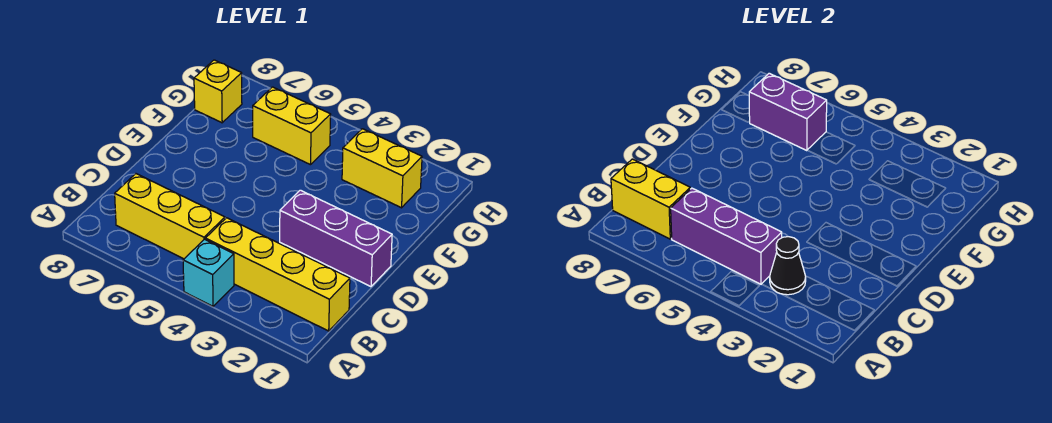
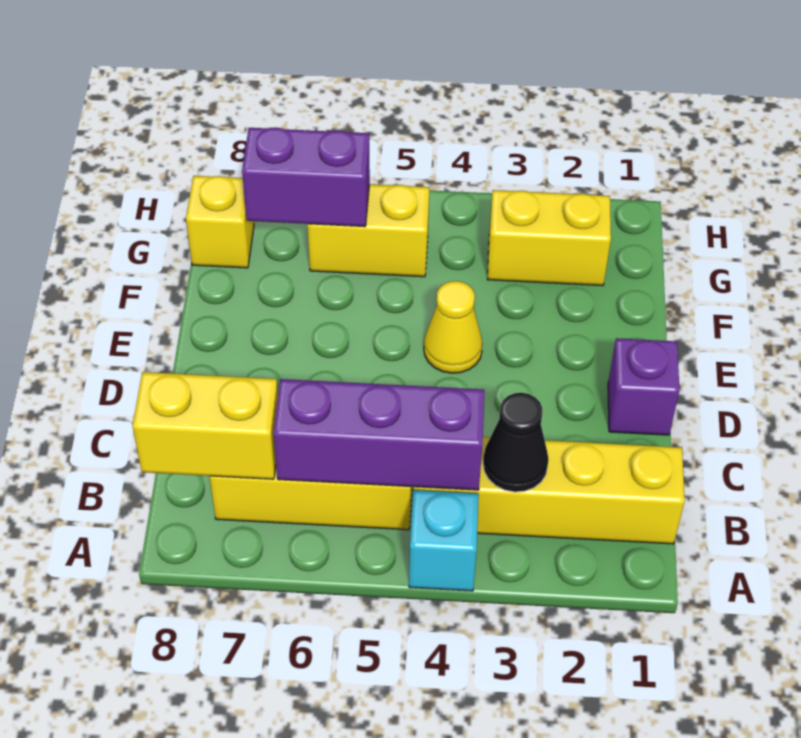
purple brick D1:D3 level 1 -> purple brick D1 level 1
none -> yellow cone E4 level 1

